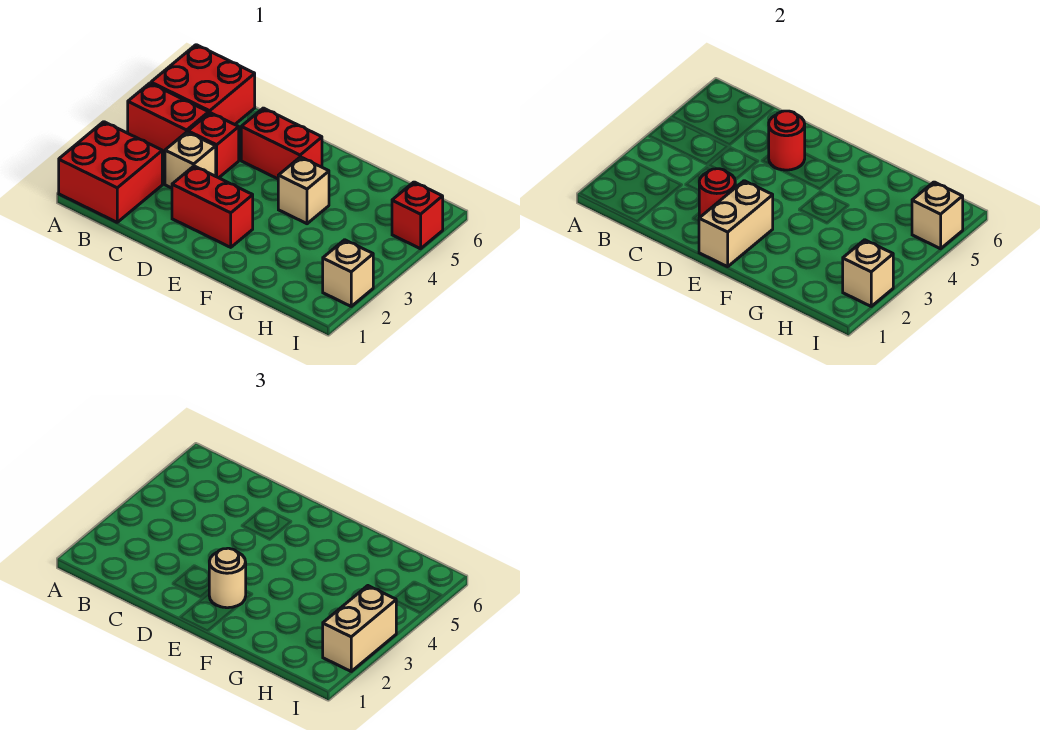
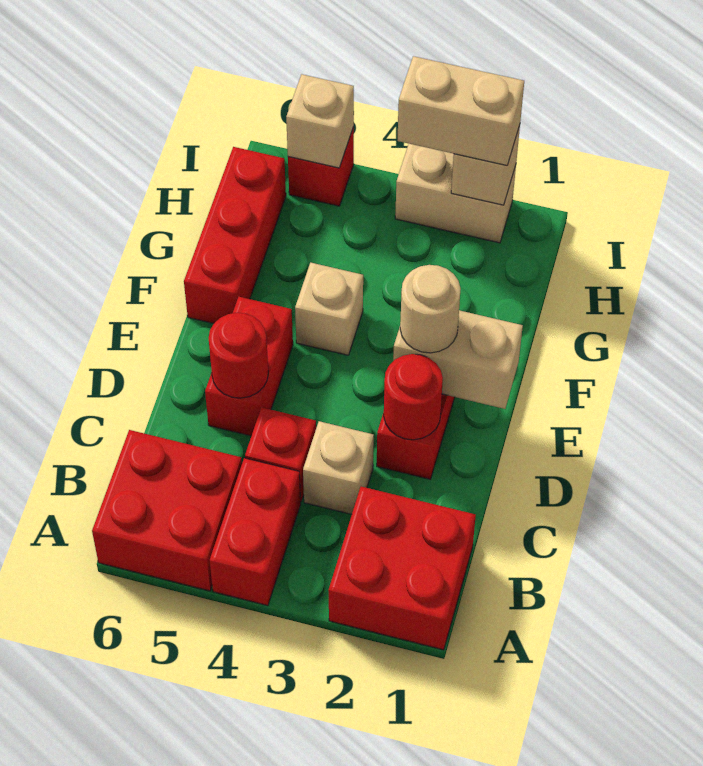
none -> red brick F6:H6 level 1
tan brick I2 level 1 -> tan brick I2:I3 level 1

